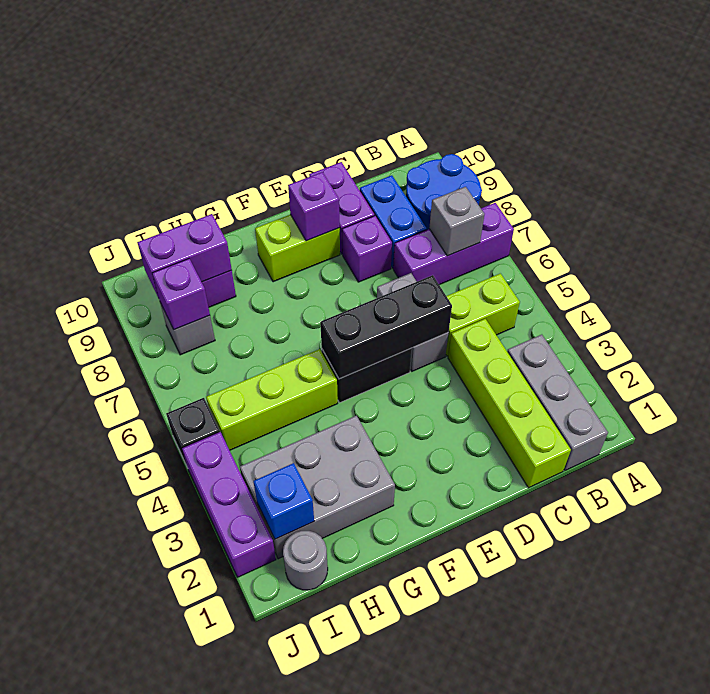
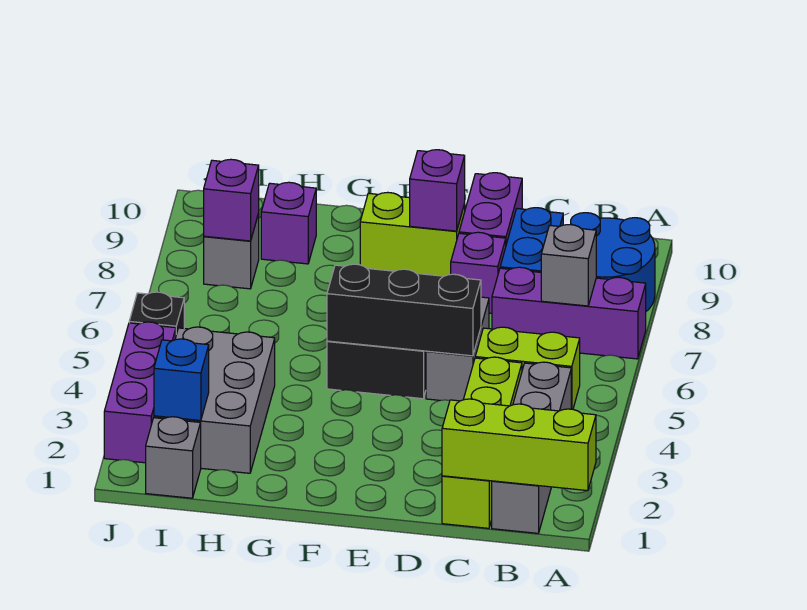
grey brick B1:B3 level 1 -> grey brick B1:B4 level 1
grey brick G2:I3 level 1 -> grey brick H2:I4 level 1
lime brick G5:I5 level 1 -> lime brick A1:C1 level 2
purple brick H9:I9 level 2 -> none
grey round brick I1 level 1 -> grey brick I1 level 1

